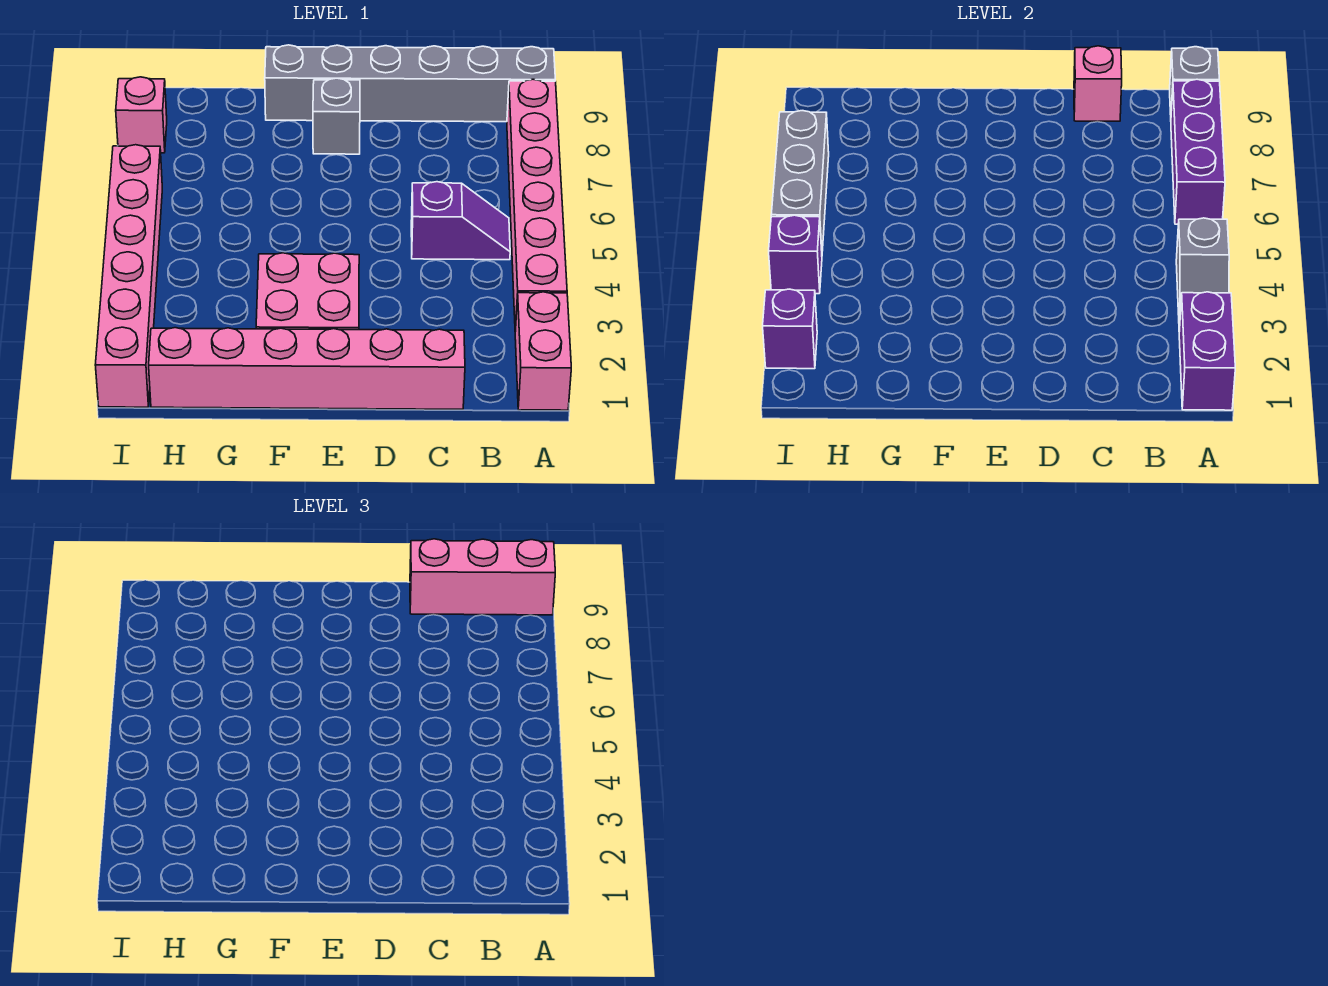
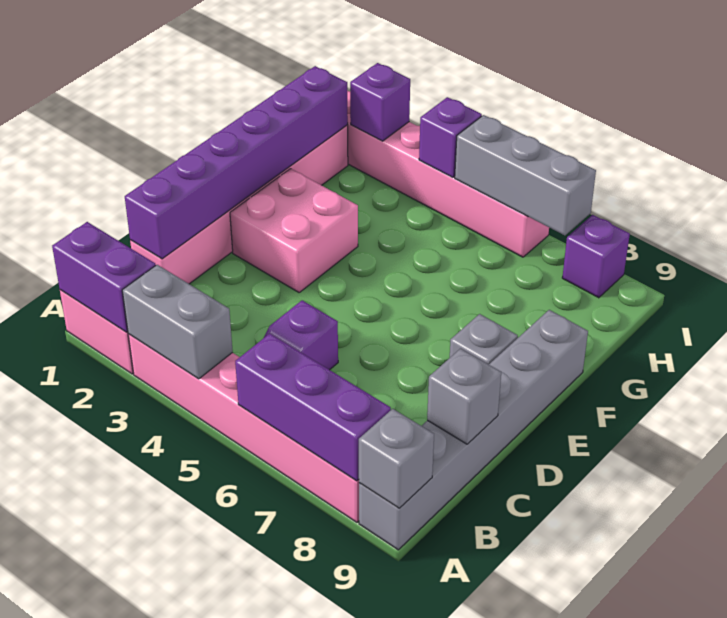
grey slope A3:A4 level 2 top 4 -> grey brick A3:A4 level 2
pink brick A9:C9 level 3 -> none
none -> purple brick C1:H1 level 2
pink brick C9 level 2 -> grey brick C9 level 2
pink brick I8 level 1 -> purple brick I8 level 1

